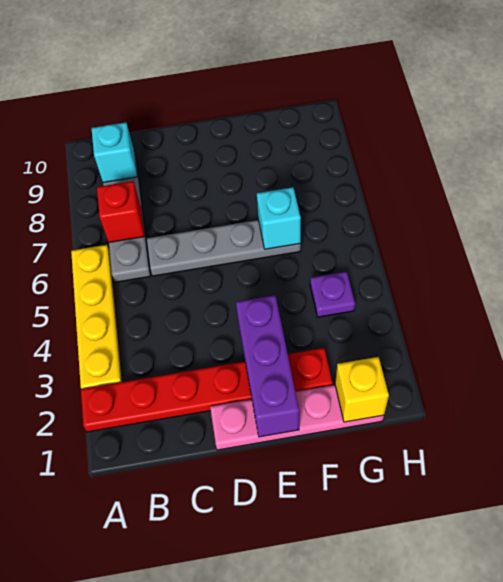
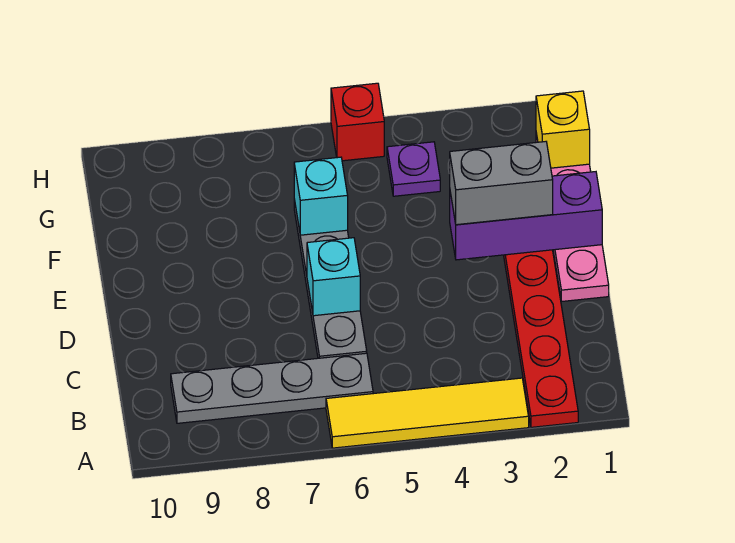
yellow plate A3:A6 level 1 -> yellow tile A3:A6 level 1
red brick B7 level 2 -> red brick H5 level 1
cyan brick B9 level 2 -> cyan brick D6 level 2
none -> grey brick E2:E3 level 3

